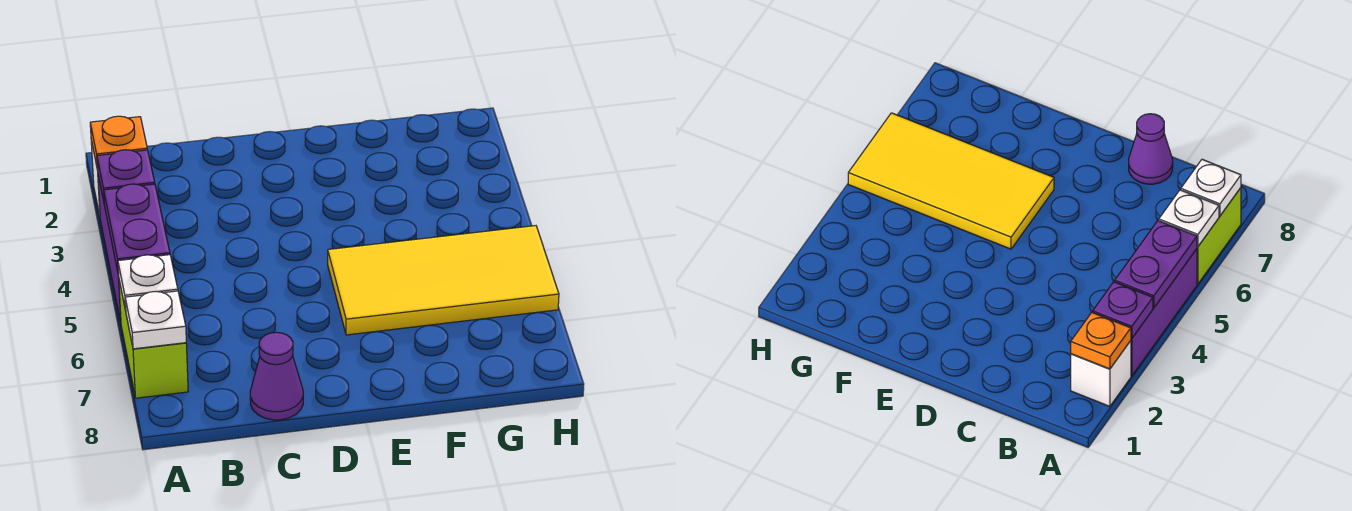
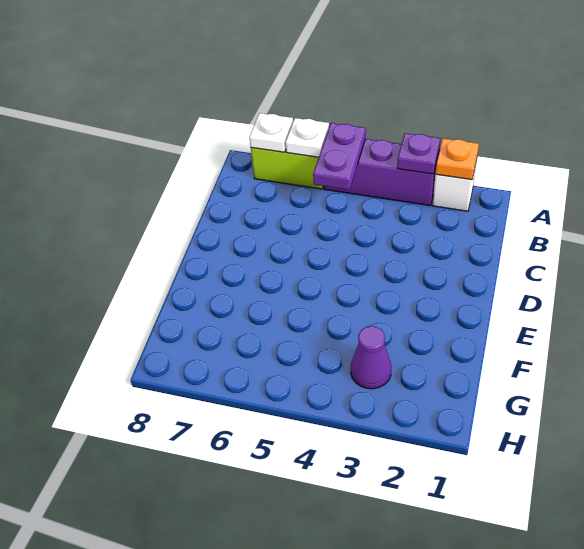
purple plate A4:A5 level 2 -> purple plate A5:B5 level 2
purple cone C8 level 1 -> purple cone G3 level 1
yellow tile E5:H6 level 1 -> none

